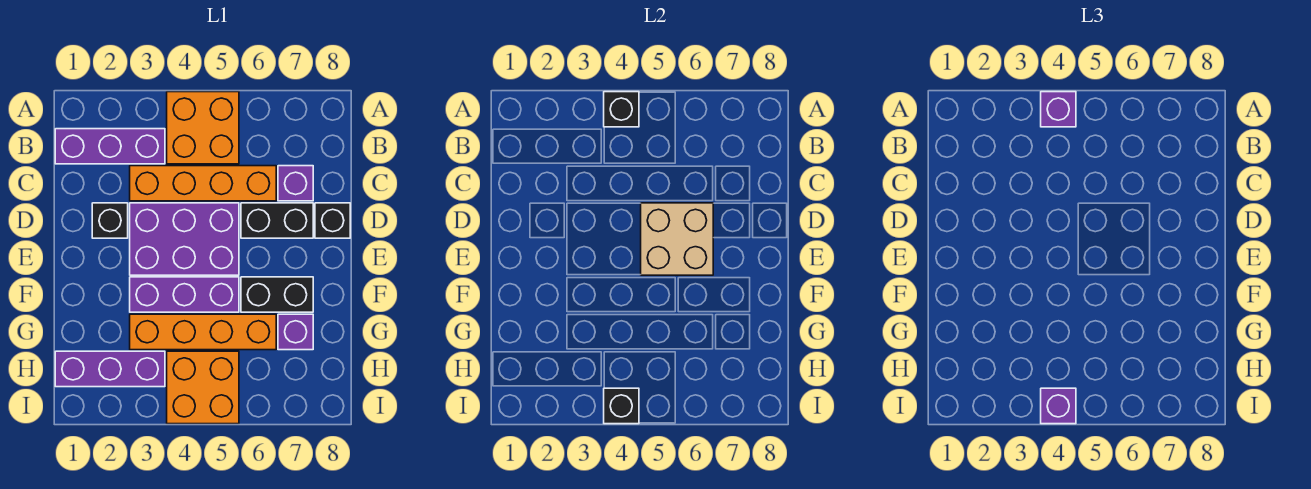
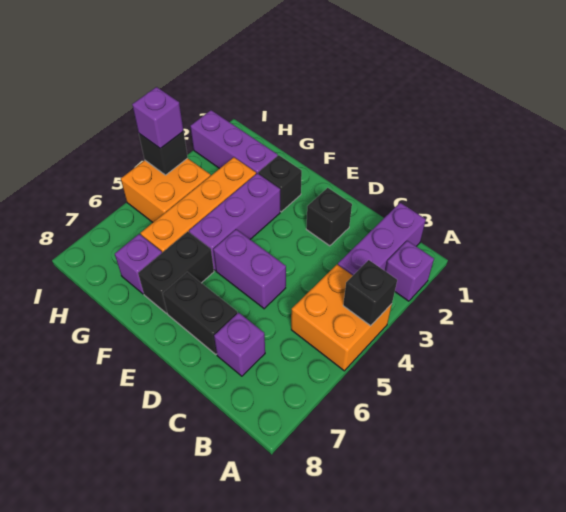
purple brick A4 level 3 -> purple brick A2 level 1
orange brick C3:C6 level 1 -> none
purple brick D3:E5 level 1 -> purple brick D5:E5 level 1
tan brick D5:E6 level 2 -> none
black brick D6:D7 level 1 -> black brick D7:E7 level 1
black brick D8 level 1 -> black brick F2 level 1
purple brick H1:H3 level 1 -> purple brick G2:I2 level 1

